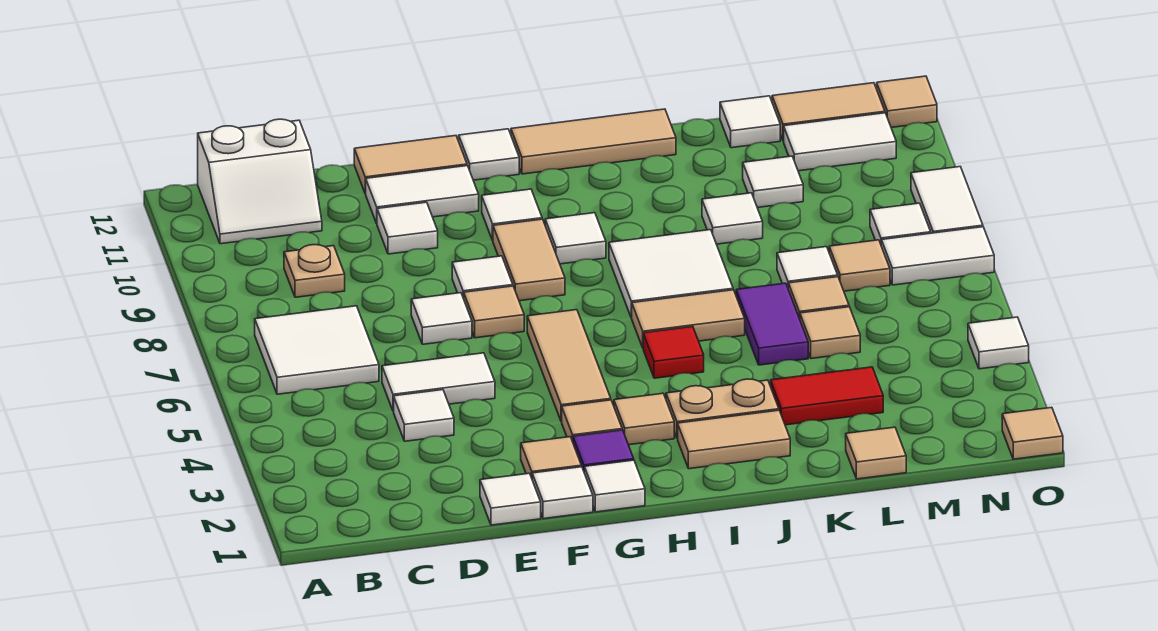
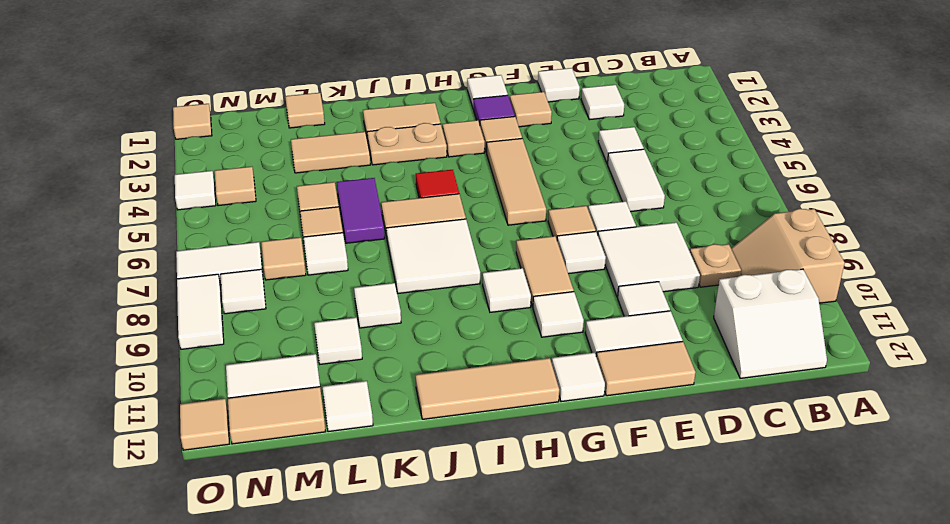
none -> tan slope A9:B10 level 1 top A
white tile B6:C7 level 1 -> white tile D8:E9 level 1
white slope B11:C12 level 1 top 12 -> white slope B11:C12 level 1 top 11
white tile D5:E5 level 1 -> white tile D5:D6 level 1
white tile F1 level 1 -> white tile D2 level 1
red tile K3:L3 level 1 -> tan tile K3:L3 level 1
none -> tan tile N4 level 1

